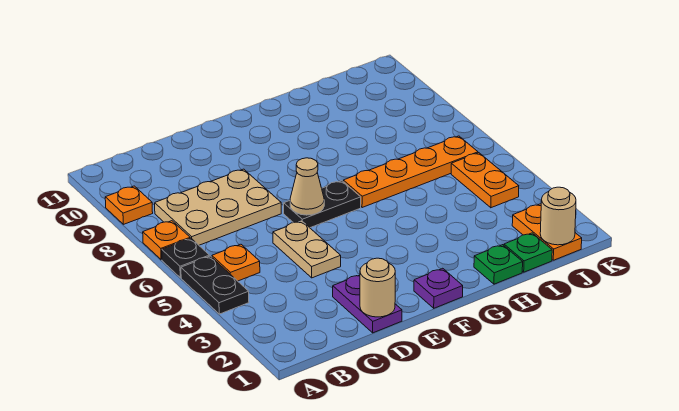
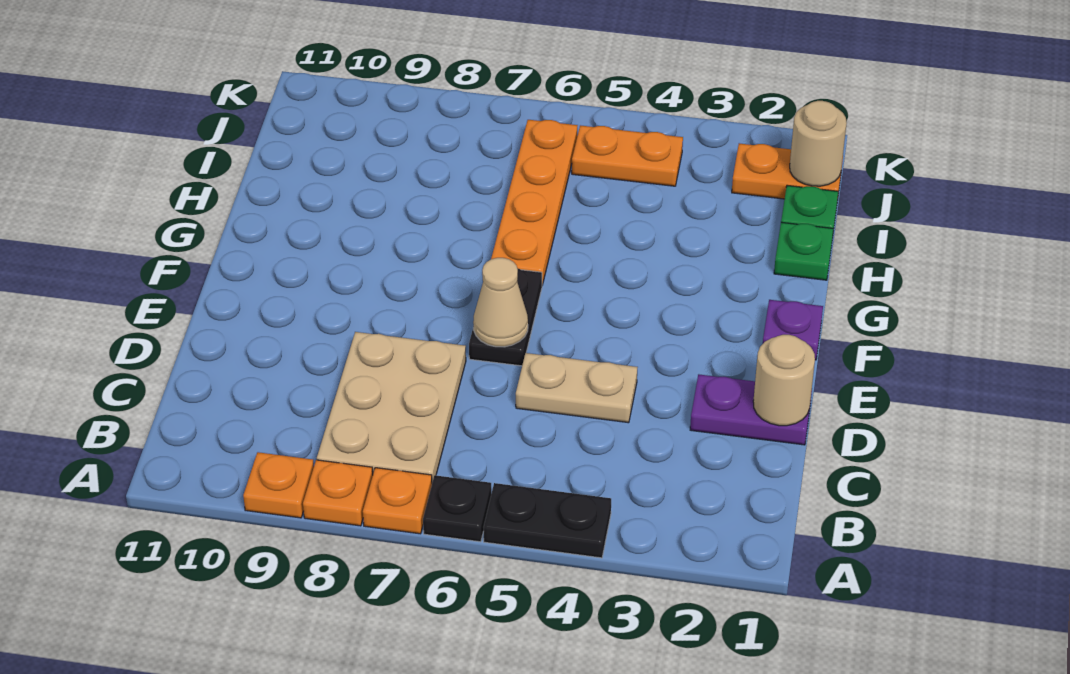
orange plate B5 level 1 -> orange plate A8 level 1

